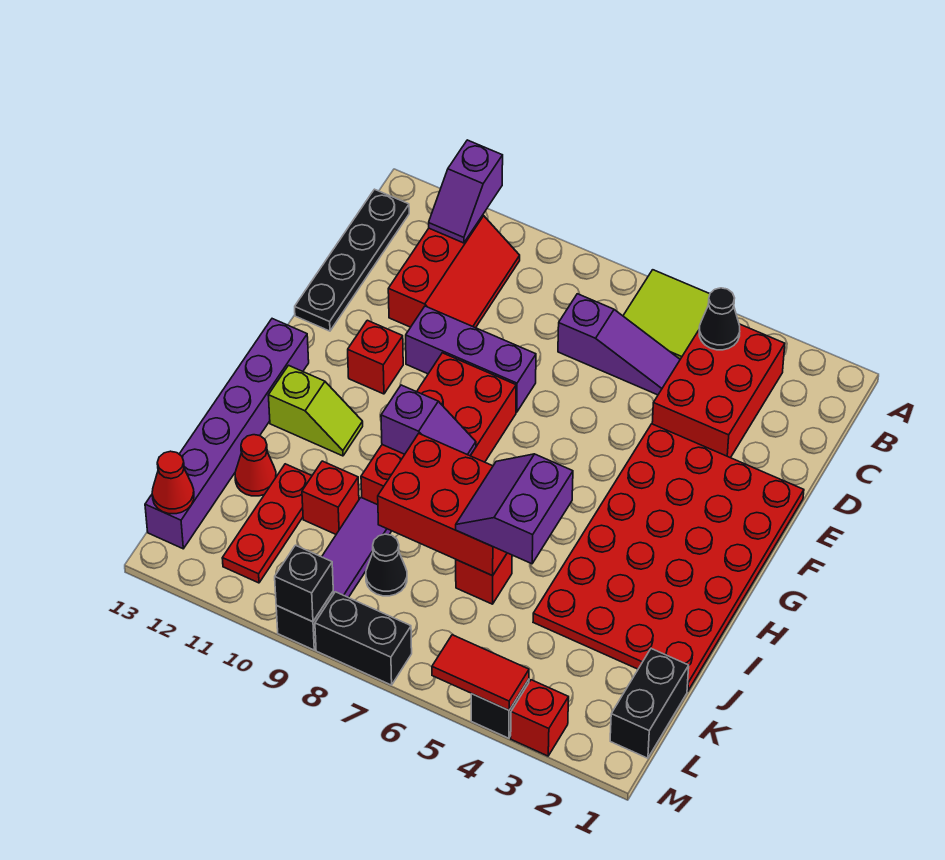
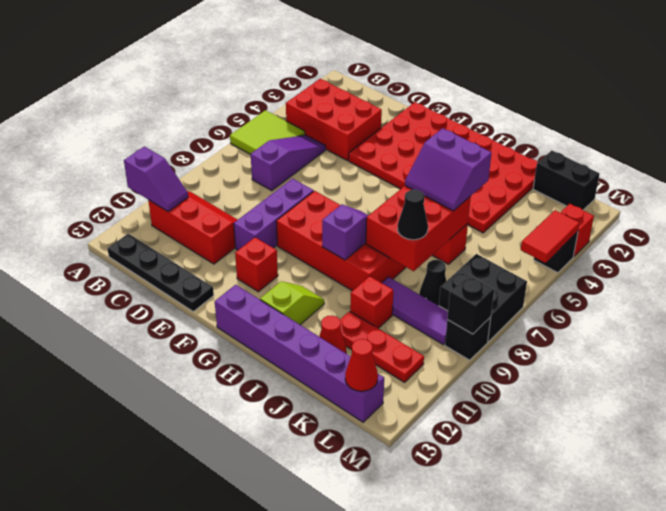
black cone B4 level 2 -> black cone J8 level 3
black brick M7:M8 level 1 -> black brick L7:M8 level 1

